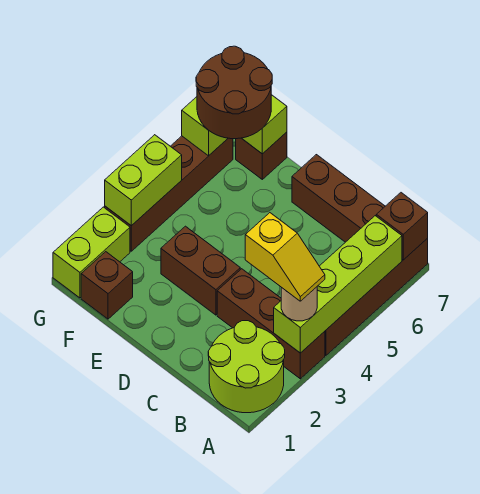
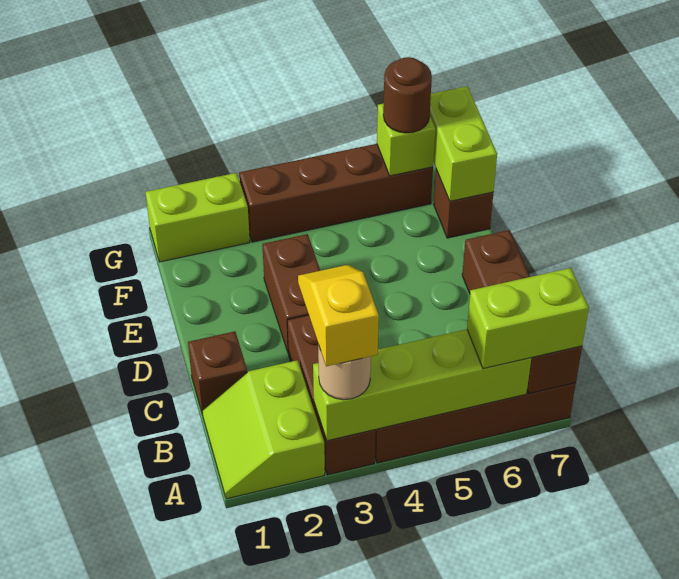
lime round brick A1:B2 level 1 -> lime slope A1:B2 level 1 top 2
yellow slope A3:B3 level 4 top B -> yellow slope A3:B3 level 4 top A
brown brick F1 level 1 -> brown brick C1 level 1
brown round brick F6:G7 level 3 -> brown round brick G6 level 3
lime brick G3:G4 level 2 -> lime brick A6:A7 level 3

